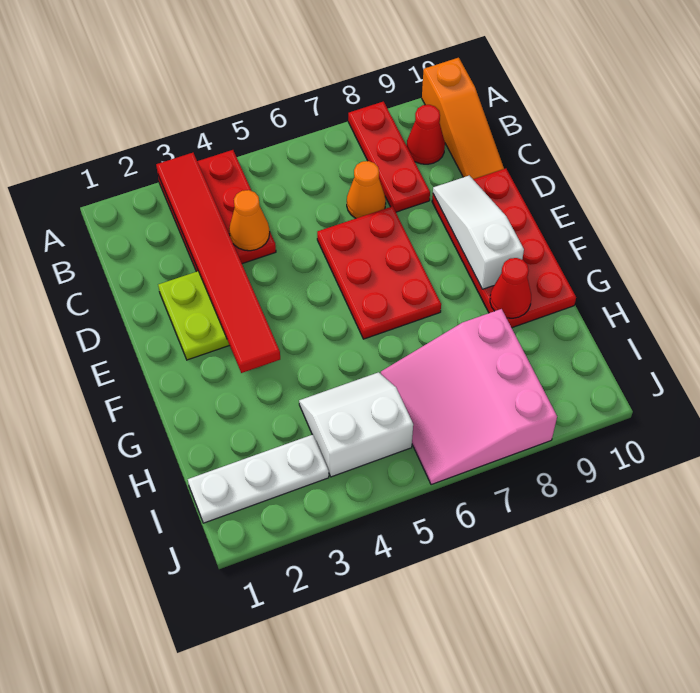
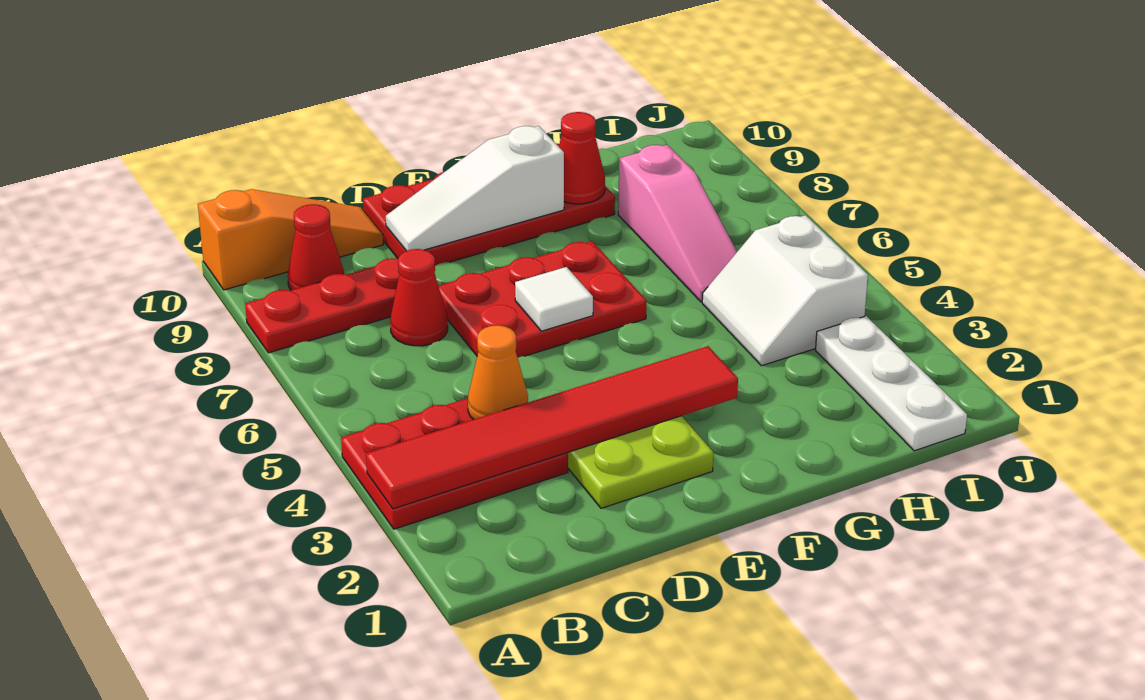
orange cone C7 level 1 -> red cone C7 level 1
none -> white tile E6 level 2
pink slope H6:J8 level 1 top 8 -> pink slope H6:H8 level 1 top 8

